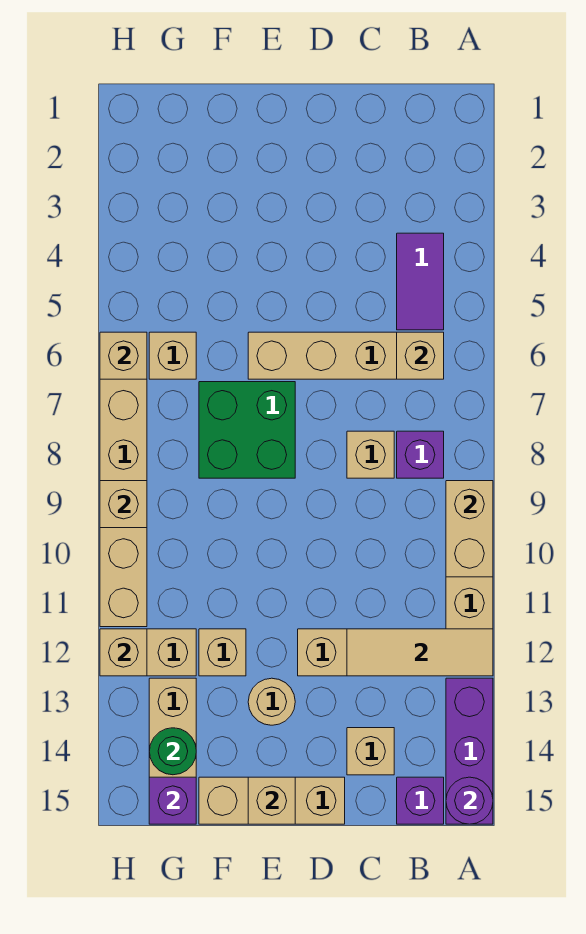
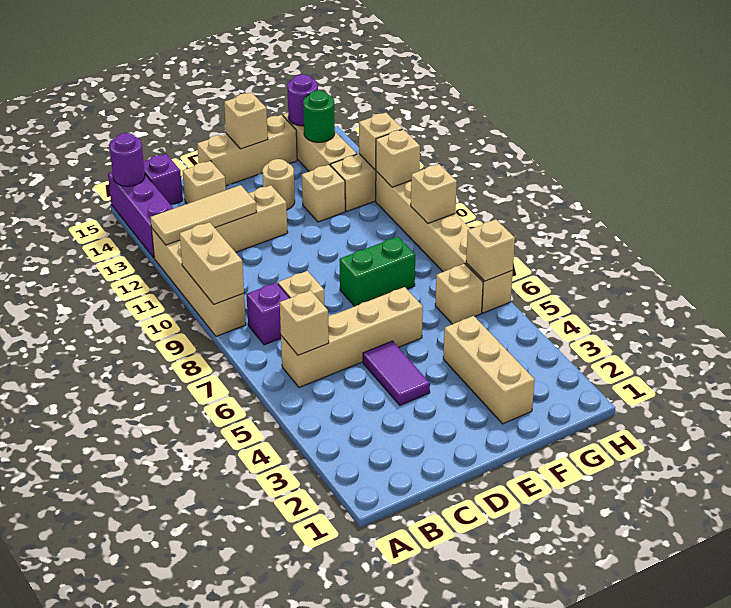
purple tile B4:B5 level 1 -> purple tile D4:D5 level 1
green brick E7:F8 level 1 -> green brick E8:F8 level 1
none -> tan brick F2:F4 level 1
purple brick G15 level 2 -> purple round brick G15 level 2
none -> tan brick H11 level 2

